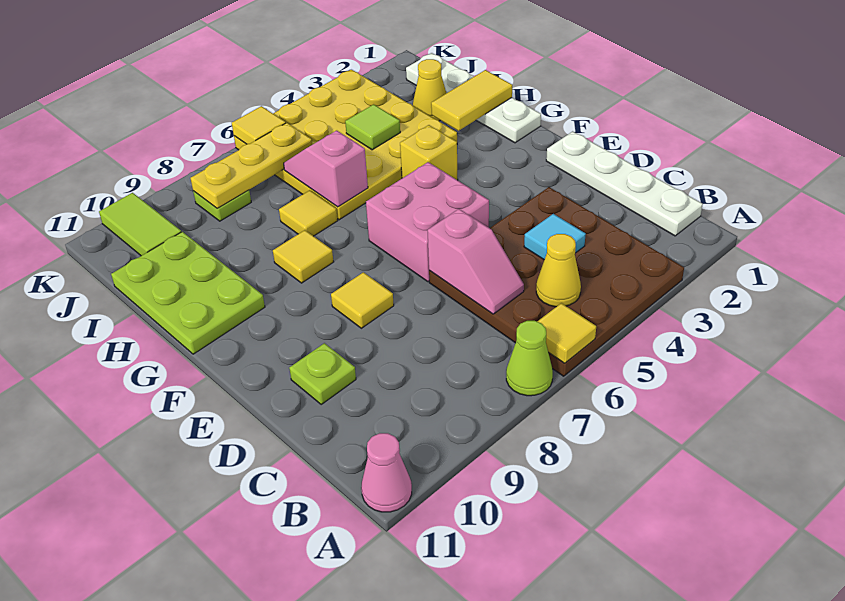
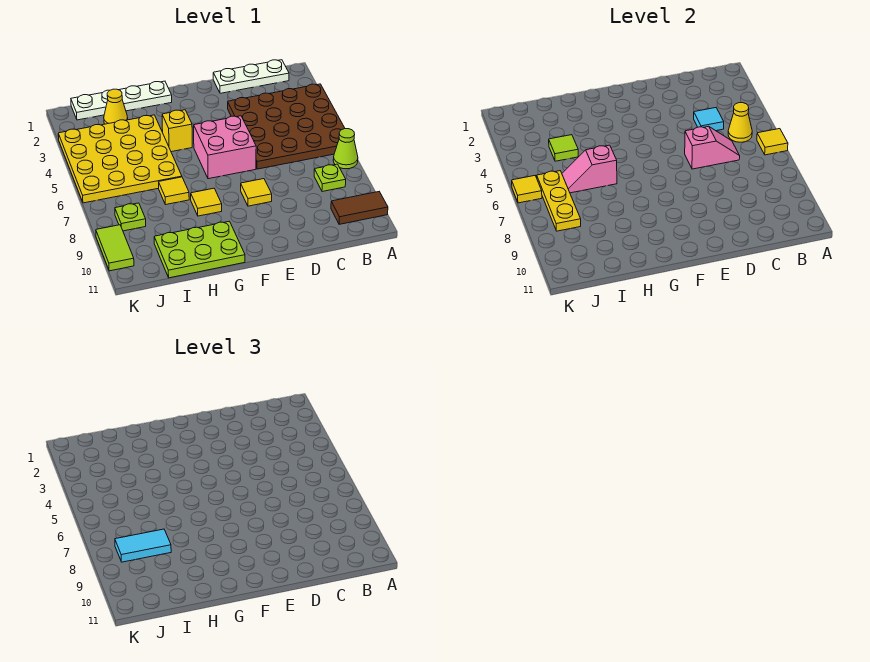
none -> brown tile A10:B10 level 1
pink cone A11 level 1 -> none
white plate B1:E1 level 1 -> white plate B1:D1 level 1
lime plate D10 level 1 -> lime plate B8 level 1
yellow tile H1:H2 level 2 -> none
none -> cyan tile I8:J8 level 3
lime tile J10:K10 level 1 -> lime tile K9:K10 level 1

